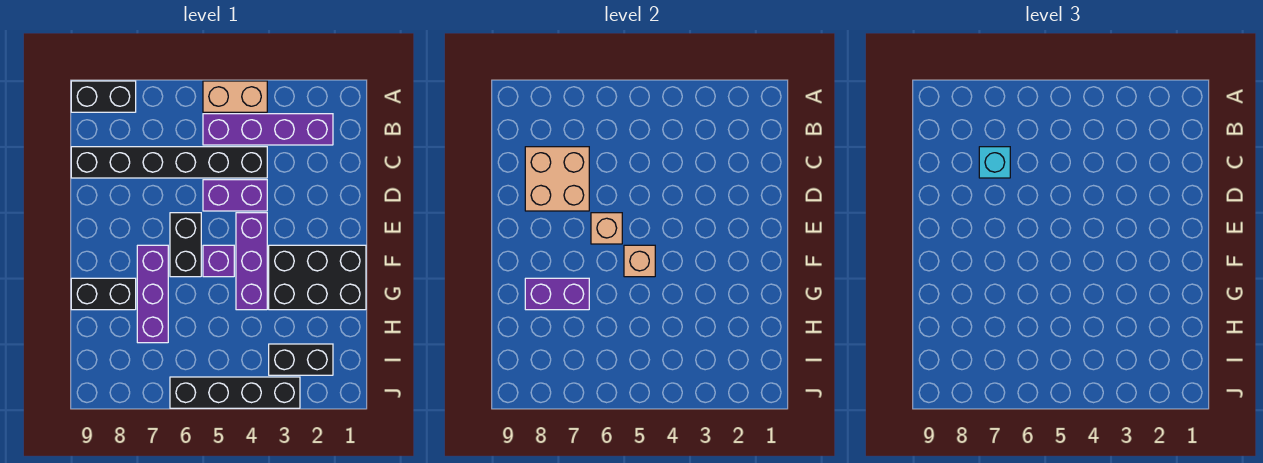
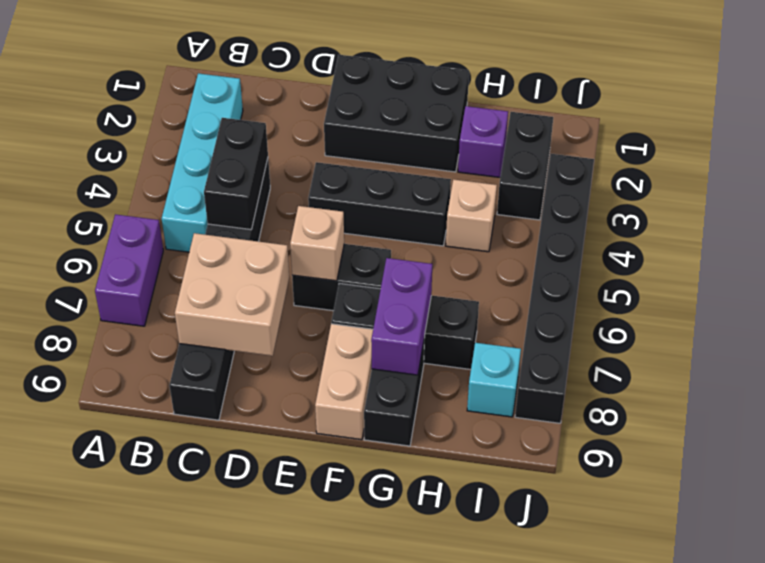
tan brick A4:A5 level 1 -> tan brick F8:F9 level 1
black brick A8:A9 level 1 -> black brick C4:C5 level 2
purple brick B2:B5 level 1 -> cyan brick B2:B5 level 1
cyan brick C7 level 3 -> cyan brick I8 level 1
purple brick D4:D5 level 1 -> purple brick A6:A7 level 1
purple brick E4:G4 level 1 -> black brick E4:G4 level 1
black brick F1:G3 level 1 -> black brick E1:G2 level 1
purple brick F5 level 1 -> purple brick H2 level 1
tan brick F5 level 2 -> tan brick H4 level 1
purple brick F7:H7 level 1 -> black brick F7:H7 level 1
black brick J3:J6 level 1 -> black brick J3:J8 level 1

